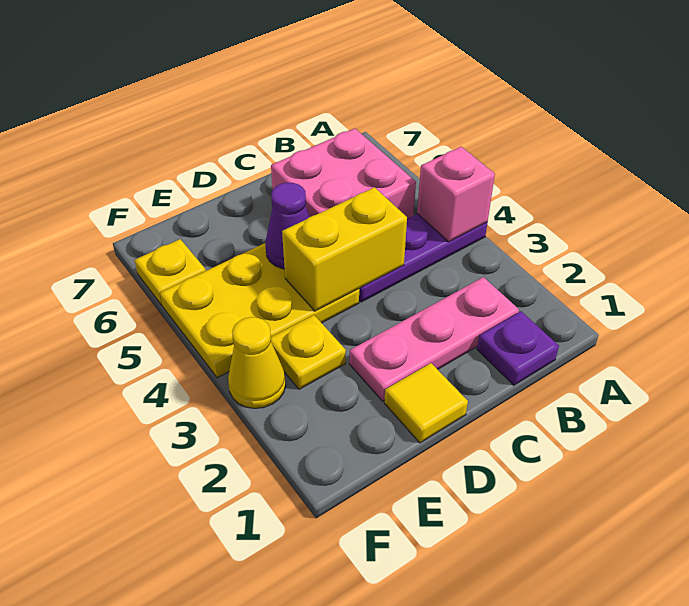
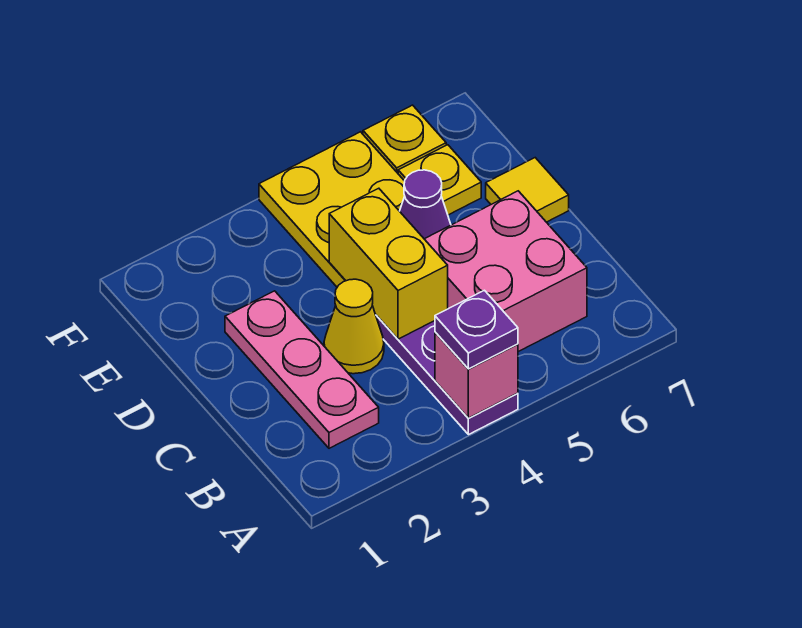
purple plate B1 level 1 -> purple plate A4 level 3
yellow tile D1 level 1 -> yellow tile D7 level 1
yellow plate E3 level 1 -> yellow plate E6 level 1
yellow cone F3 level 1 -> yellow cone C3 level 1

